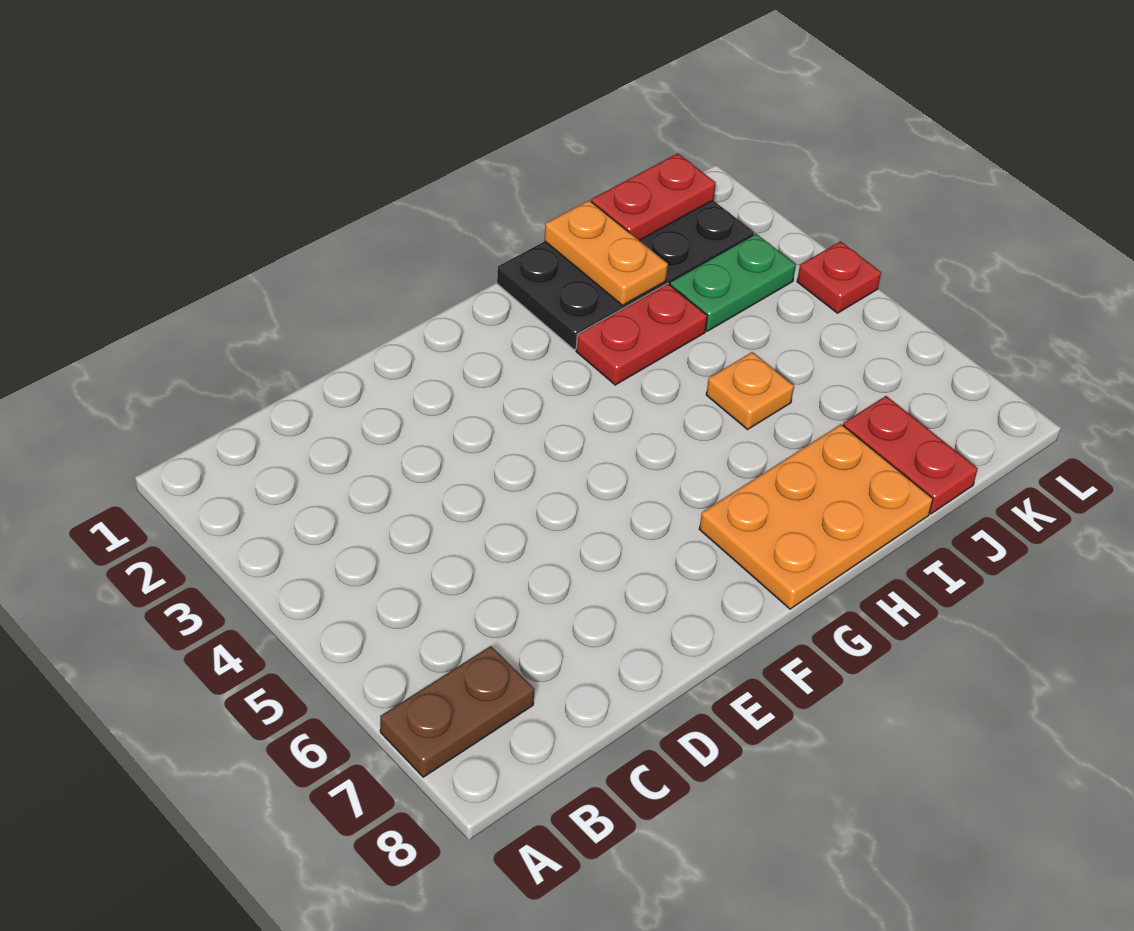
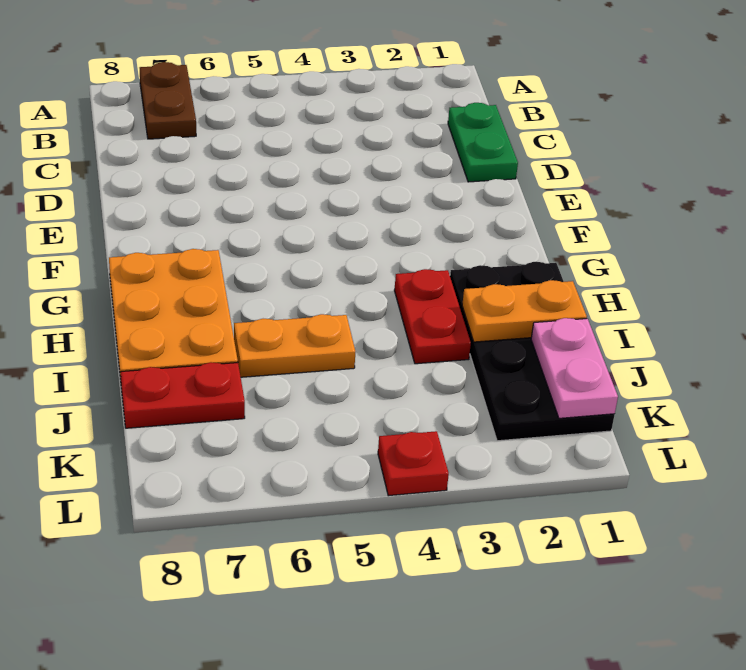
orange plate I5 level 1 -> orange plate I5:I6 level 1
red plate J1:K1 level 2 -> pink plate J1:K1 level 2
green plate J3:K3 level 1 -> green plate C1:D1 level 1

